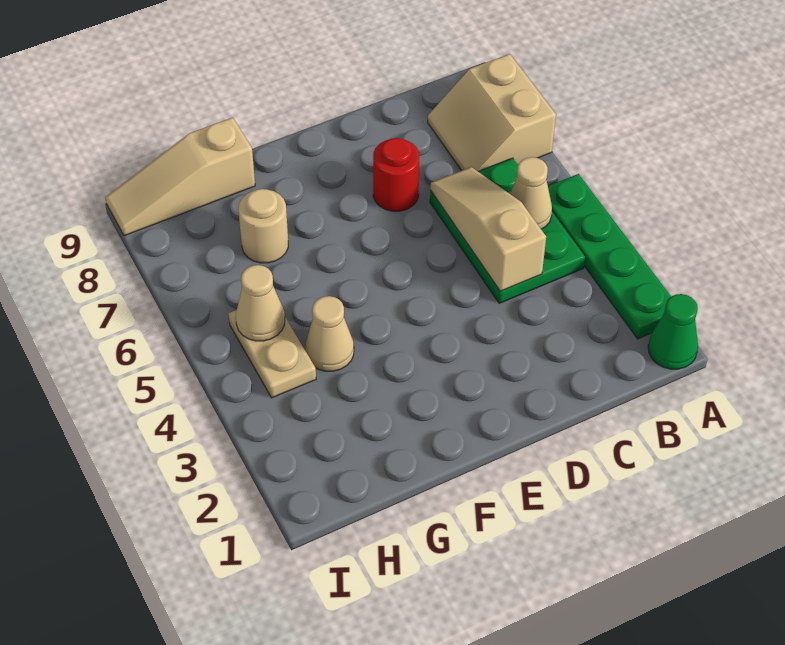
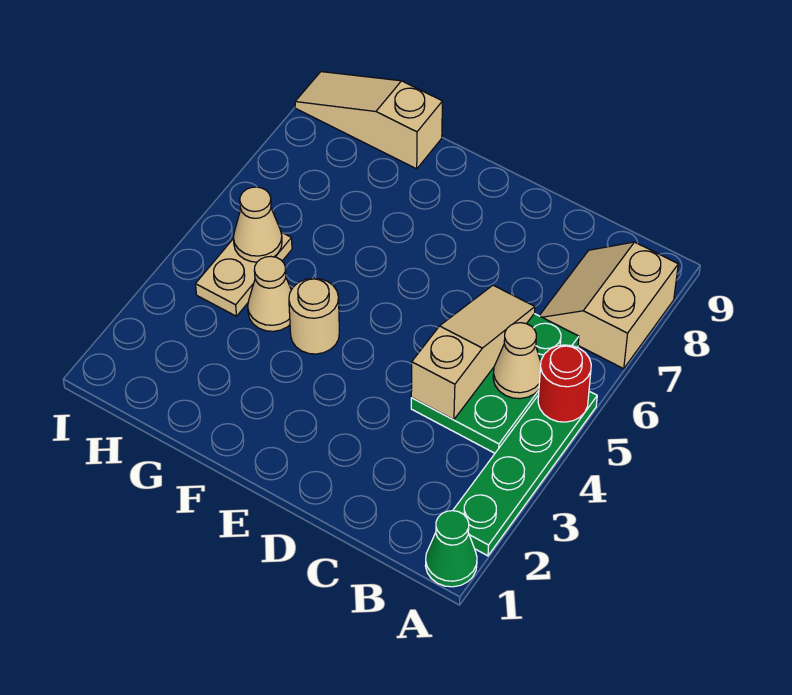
red round brick D7 level 1 -> red round brick A5 level 2
tan round brick G7 level 1 -> tan round brick F4 level 1

